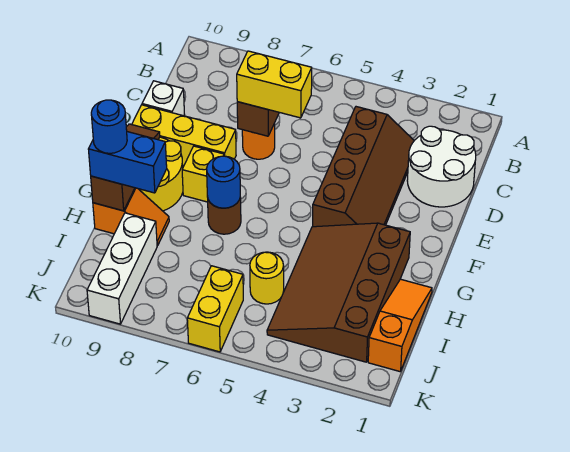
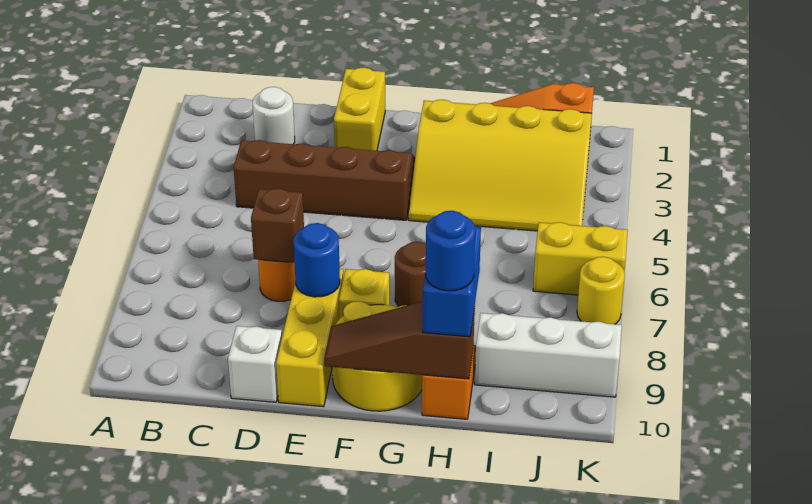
white round brick C1:D2 level 1 -> white round brick C2 level 1
yellow brick D6:D7 level 3 -> yellow brick E1:E2 level 1
brown slope G2:J4 level 1 top 2 -> yellow slope G2:J4 level 1 top 2
blue round brick G7 level 2 -> blue round brick E8 level 2
yellow round brick I5 level 1 -> yellow round brick K7 level 1

